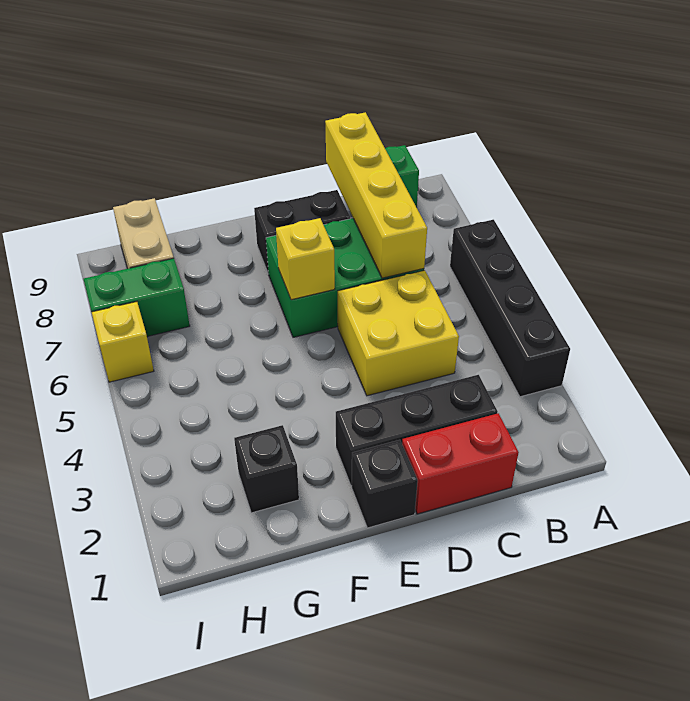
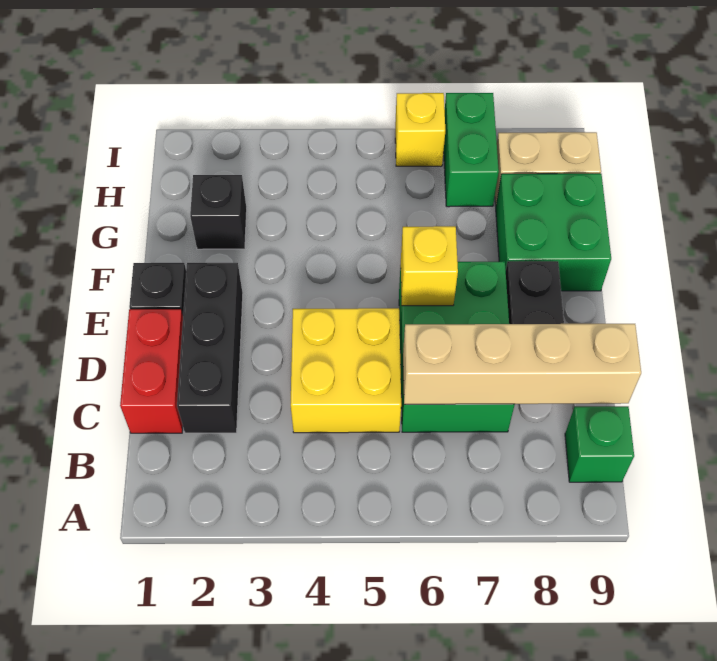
black brick A3:A6 level 1 -> none
yellow brick C6:C9 level 2 -> tan brick C6:C9 level 2
none -> green brick F8:G9 level 1

